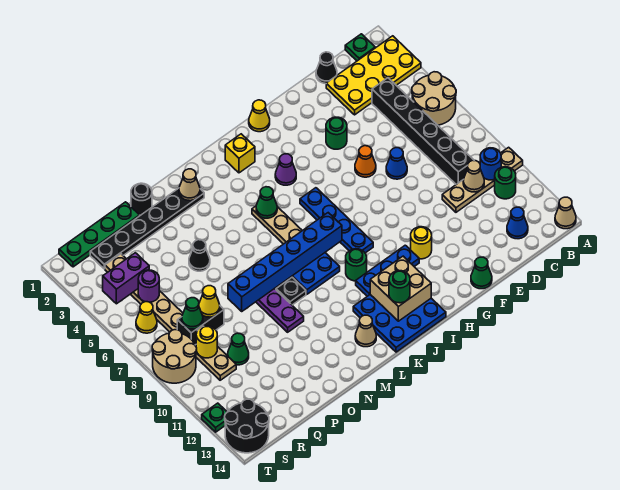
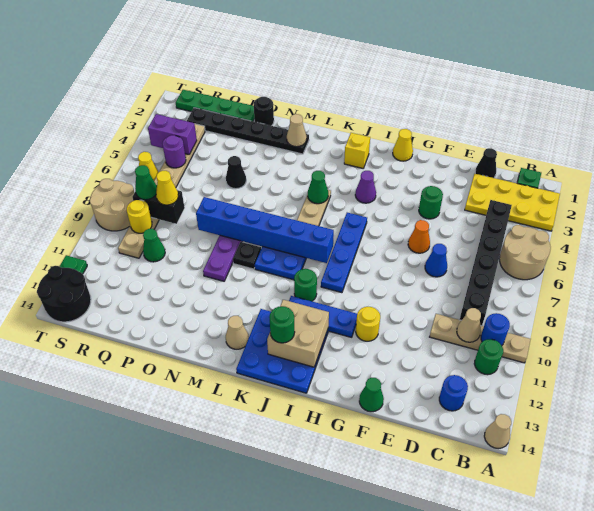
blue cone C13 level 1 -> blue round brick C13 level 1

